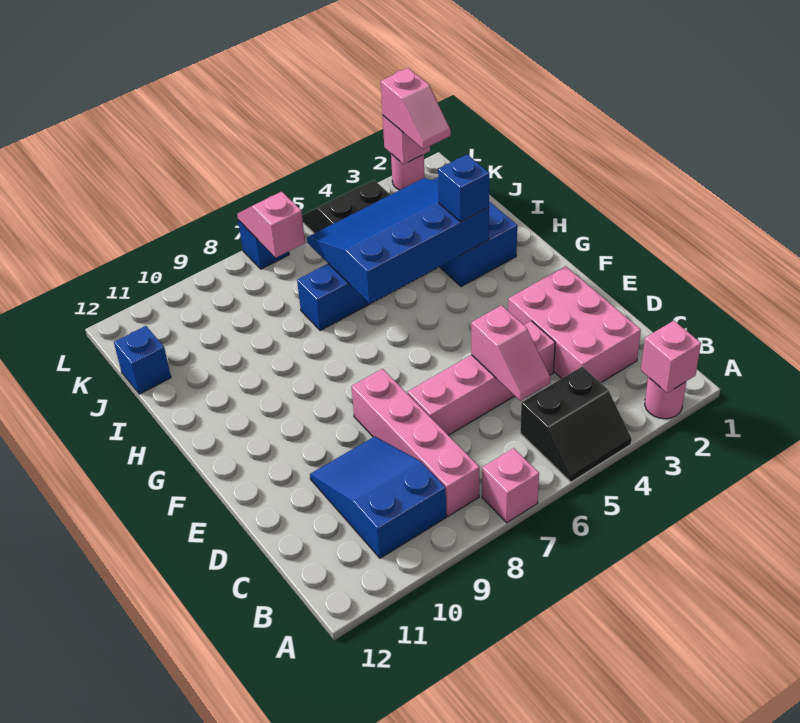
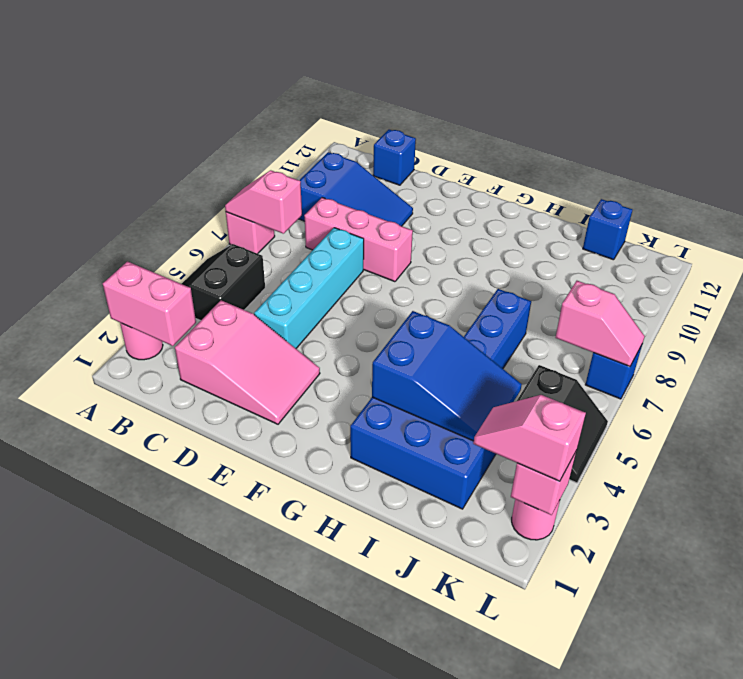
pink brick A2 level 2 -> pink brick A2:B2 level 2
pink brick B8:E8 level 1 -> pink brick C8:E8 level 1
pink brick C2:E3 level 1 -> pink slope C2:E3 level 1 top C
pink slope C5:D5 level 2 top D -> pink slope A7:B7 level 2 top B
pink brick D4:D7 level 1 -> cyan brick D4:D7 level 1
blue slope H3:J6 level 2 top H -> blue slope H3:J4 level 2 top H
blue brick H3 level 3 -> blue brick C12 level 1

